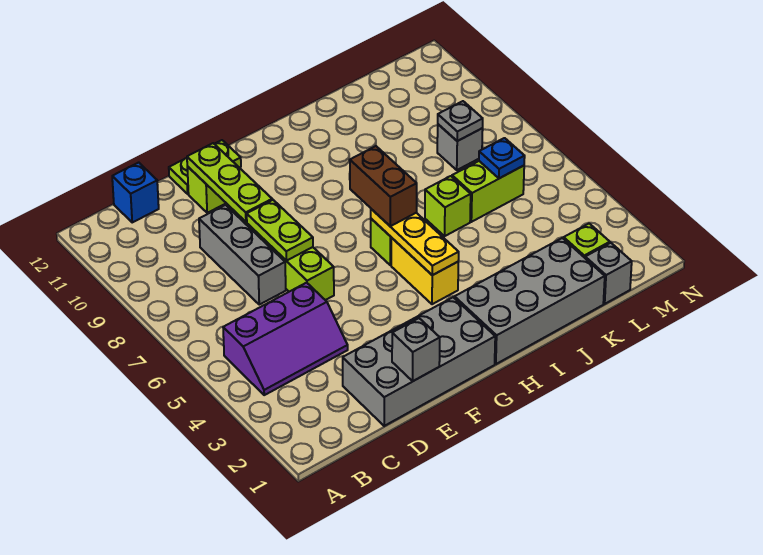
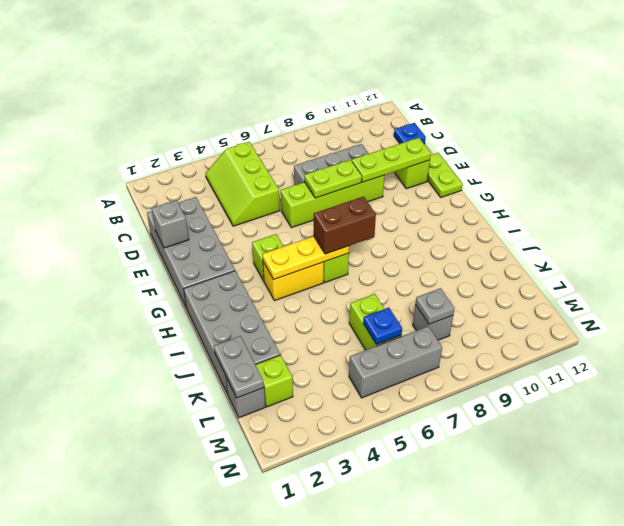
purple slope B4:D5 level 1 top 5 -> lime slope B4:D5 level 1 top 5
blue brick C12 level 1 -> blue plate C12 level 1
lime brick J6 level 1 -> lime brick G4 level 1
none -> grey plate K1:L1 level 2
none -> grey brick M5:M7 level 1

